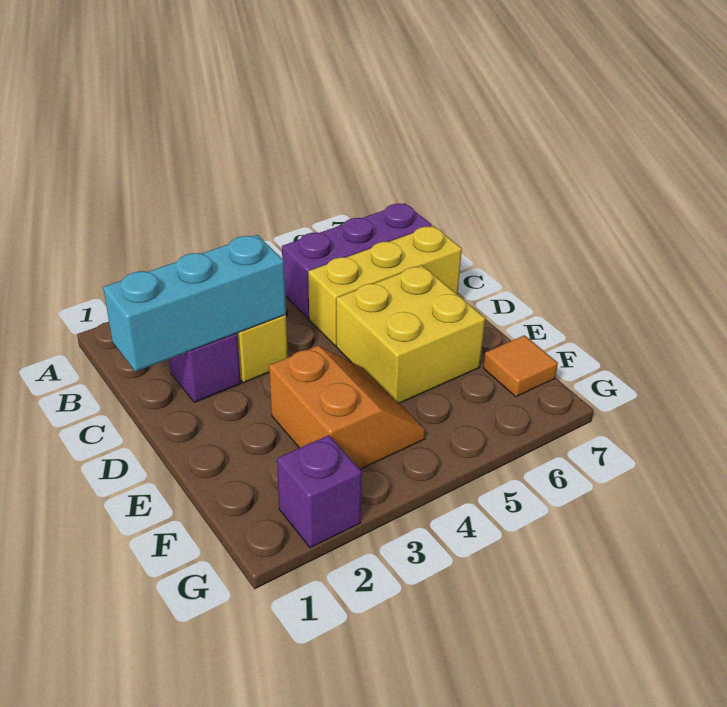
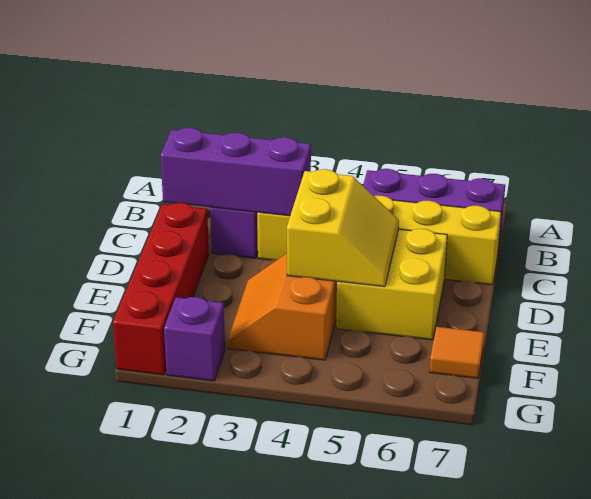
cyan brick C1:C3 level 2 -> purple brick C1:C3 level 2
none -> red brick D1:G1 level 1
none -> yellow slope D4:E5 level 2 top 4
orange slope E3:F4 level 1 top 3 -> orange slope E3:F4 level 1 top 4

